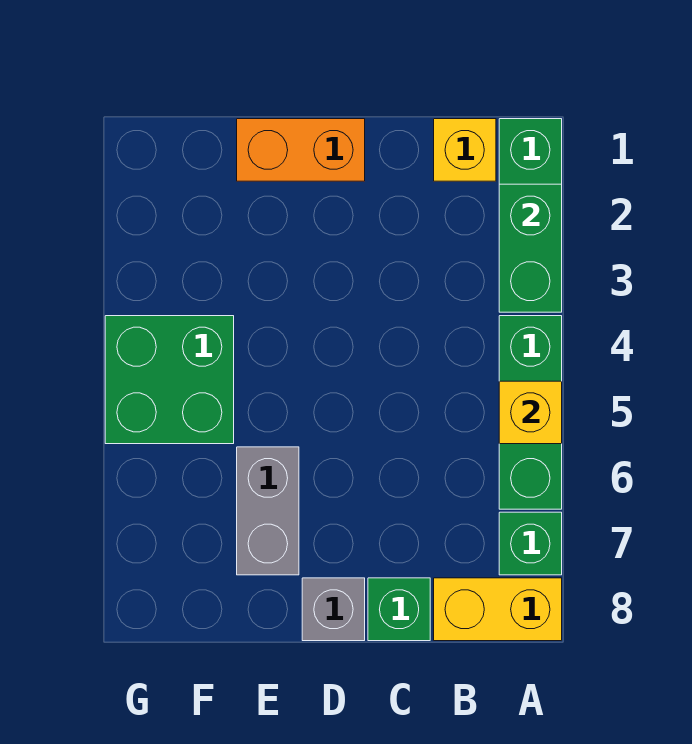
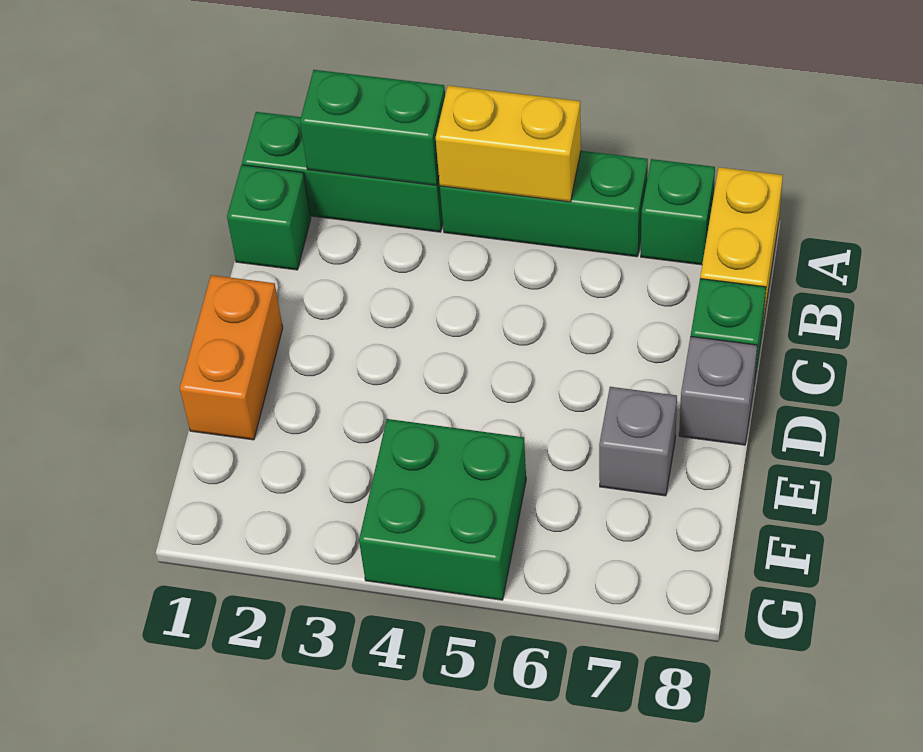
yellow brick A5 level 2 -> yellow brick A4:A5 level 2
yellow brick B1 level 1 -> green brick B1 level 1
grey brick E6:E7 level 1 -> grey brick E7 level 1

